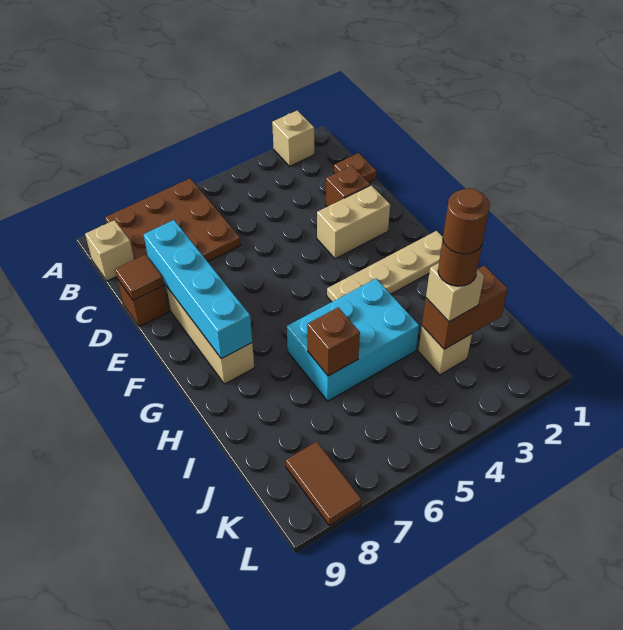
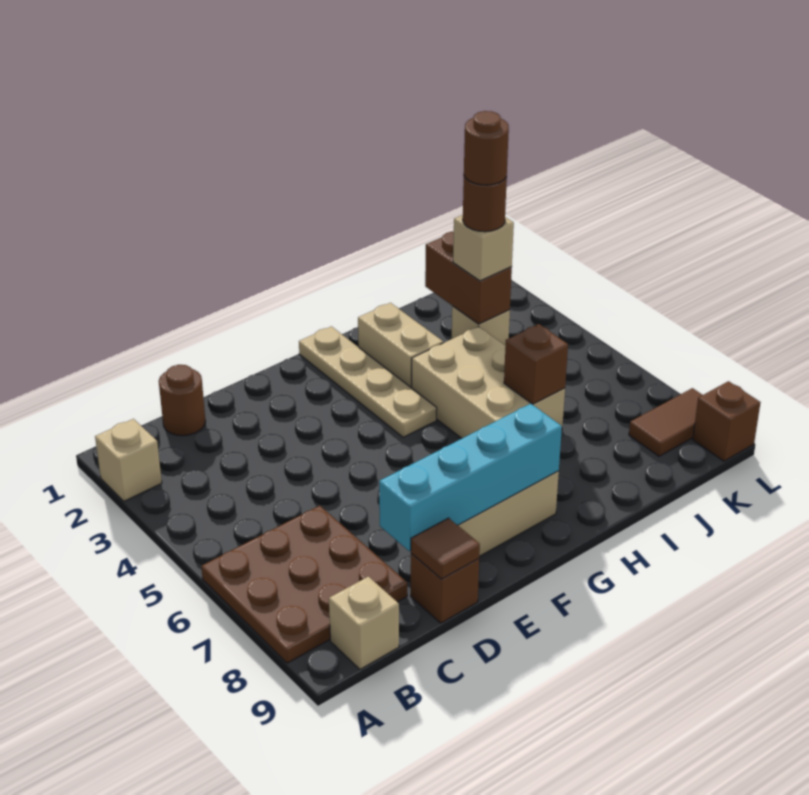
brown plate C1 level 1 -> brown round brick C1 level 1
brown brick D2 level 1 -> brown brick L9 level 1
tan brick E2:E3 level 1 -> tan brick H2:H3 level 1
cyan brick H4:I6 level 1 -> tan brick H4:I6 level 1

